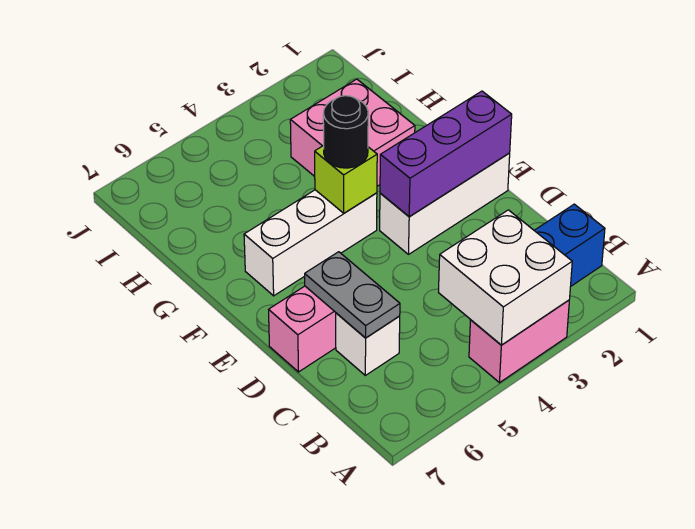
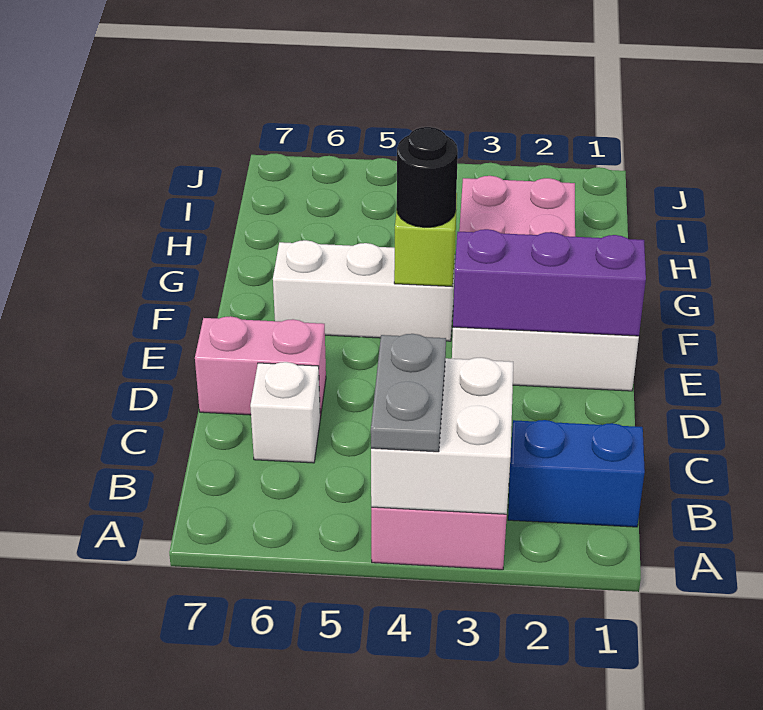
grey plate C6:D6 level 2 -> grey plate A4:B4 level 3

